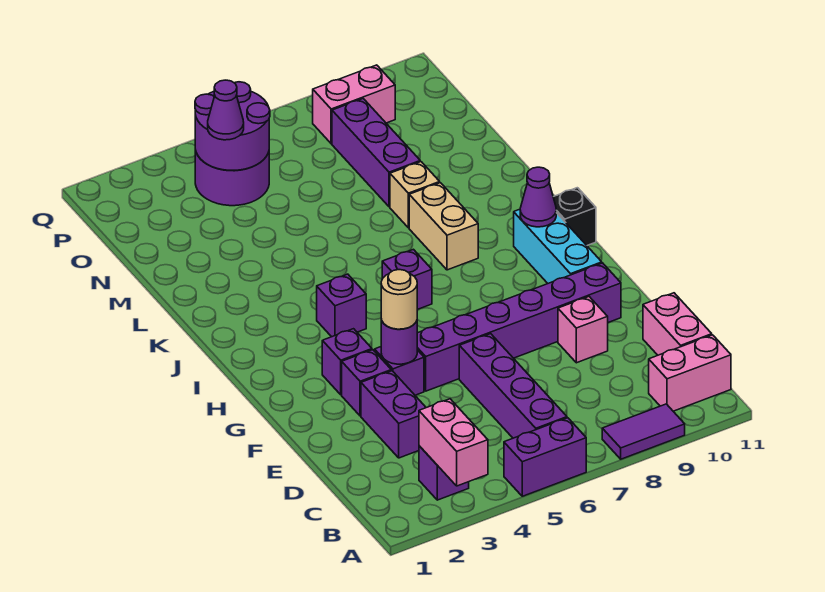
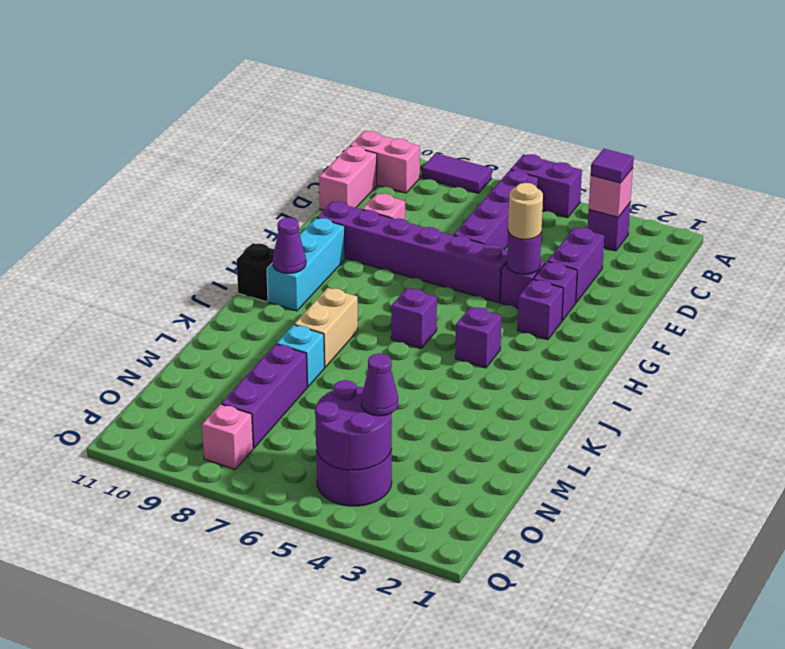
pink brick A3:B3 level 2 -> pink brick B3 level 2
none -> purple tile B3 level 3
tan brick L8 level 1 -> cyan brick L8 level 1
pink brick P8:P9 level 1 -> pink brick P8 level 1

